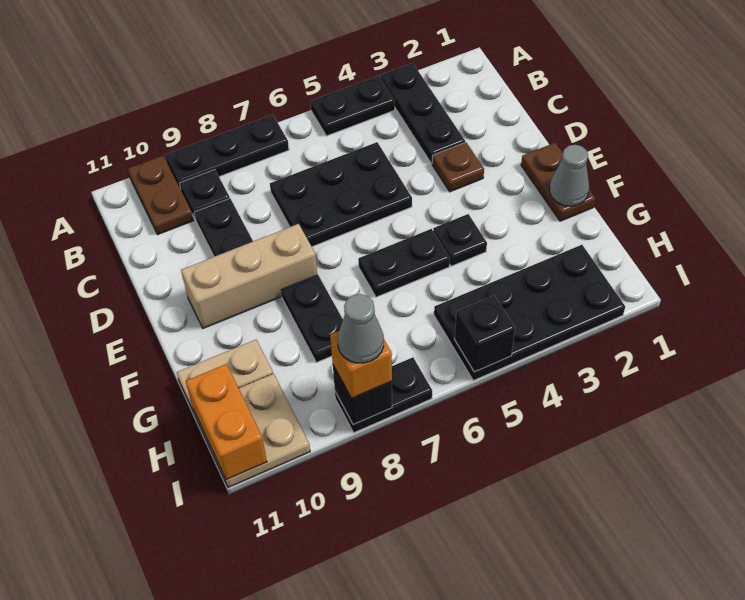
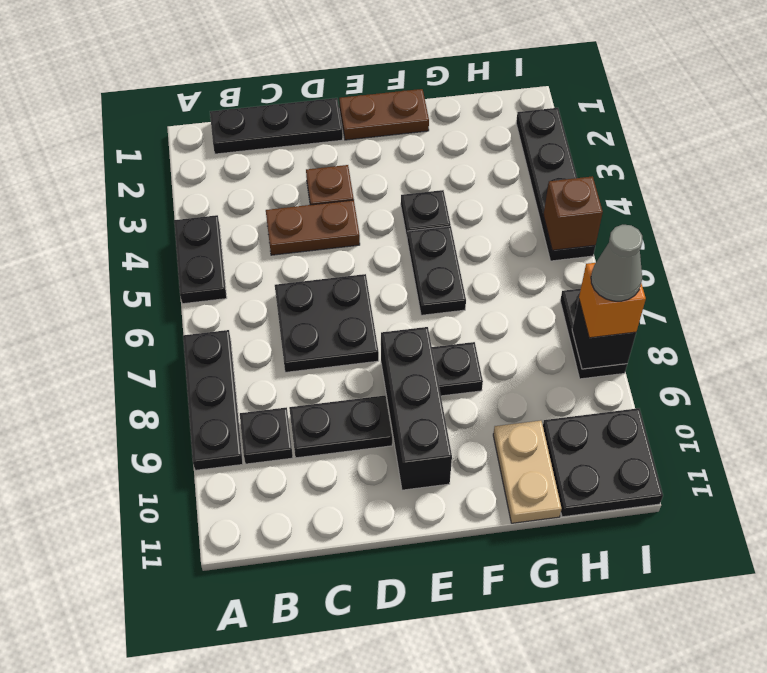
black plate A3:C3 level 1 -> black plate B1:D1 level 1
brown plate A10:B10 level 1 -> brown plate C4:D4 level 1
black plate C5:D7 level 1 -> black plate C6:D7 level 1
tan brick E8:E10 level 1 -> black brick E8:E10 level 1
grey cone F1 level 2 -> none
black plate F8:G8 level 1 -> black plate F8 level 1
black plate H2:I5 level 1 -> black plate I2:I5 level 1
tan plate H10:I11 level 1 -> black plate H10:I11 level 1
orange brick H11:I11 level 2 -> none
black brick I5 level 2 -> brown brick I5 level 2

